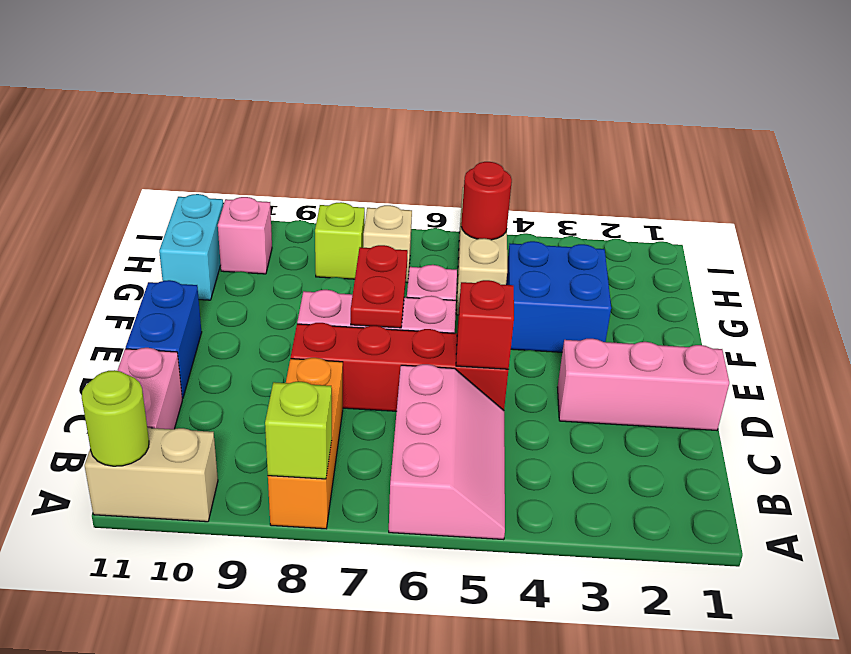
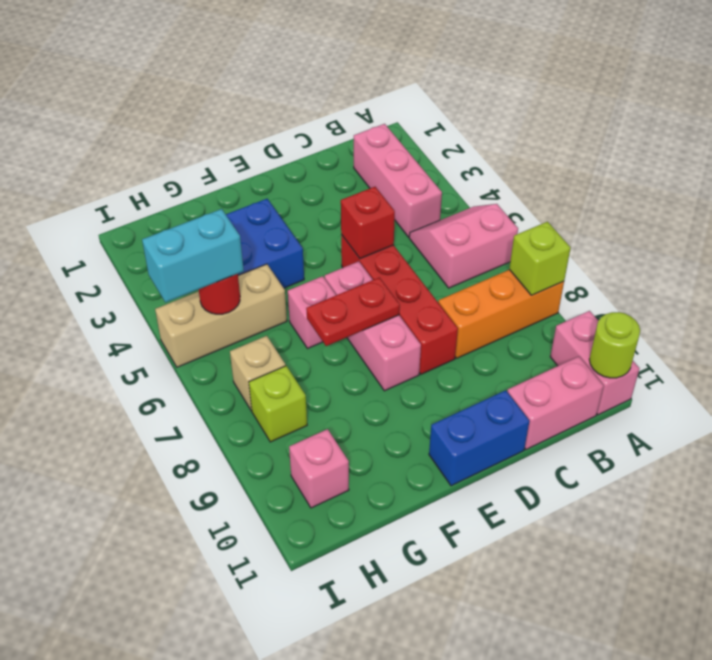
pink slope A5:C6 level 1 top 6 -> pink slope A5:B6 level 1 top 6
tan brick A10:A11 level 1 -> pink brick A10:A11 level 1
pink brick D1:D3 level 1 -> pink brick B2:B4 level 1
cyan brick G11:H11 level 1 -> cyan brick H5:I5 level 3

